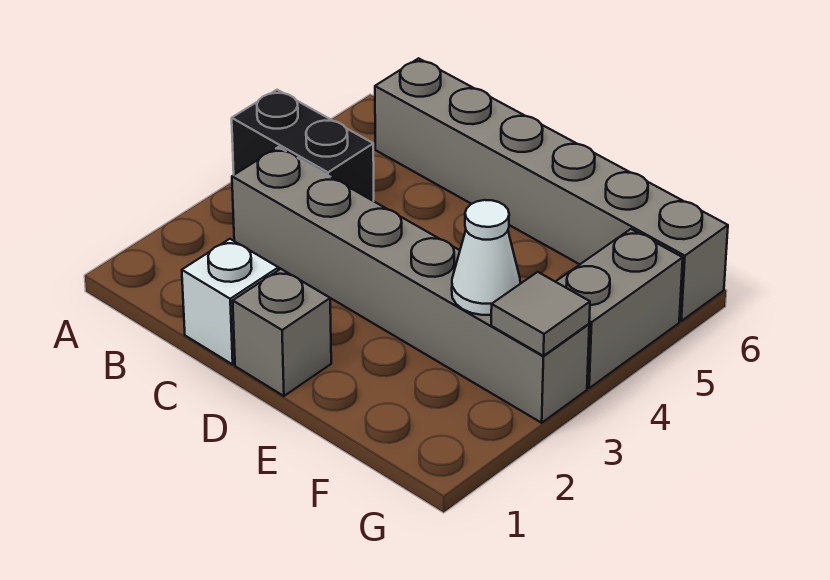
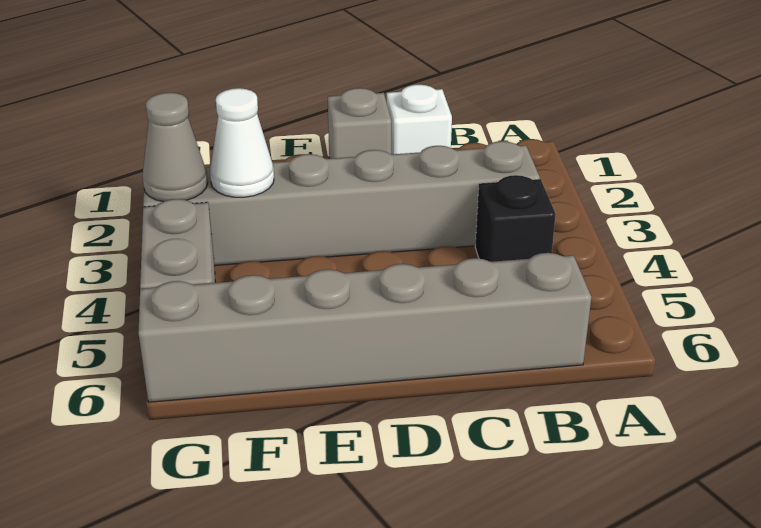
black brick A4:B4 level 1 -> black brick B4 level 1
grey tile G3 level 2 -> grey cone G3 level 2

